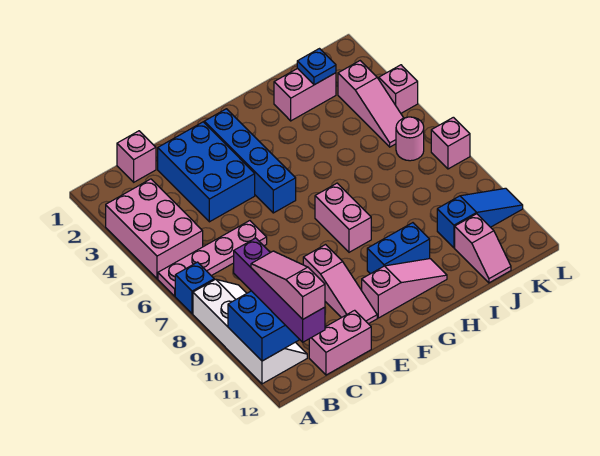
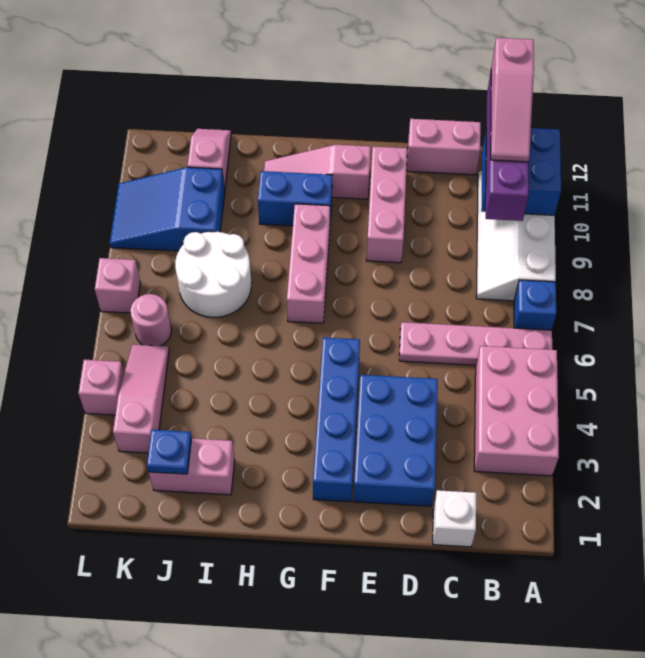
pink brick C1 level 1 -> white brick C1 level 1
pink slope E9:E11 level 1 top 9 -> pink brick E9:E11 level 1
pink brick G7:G8 level 1 -> pink brick G7:G9 level 1
none -> white round brick I7:J8 level 1
blue slope J10:L10 level 1 top J -> blue slope J9:L10 level 1 top J

